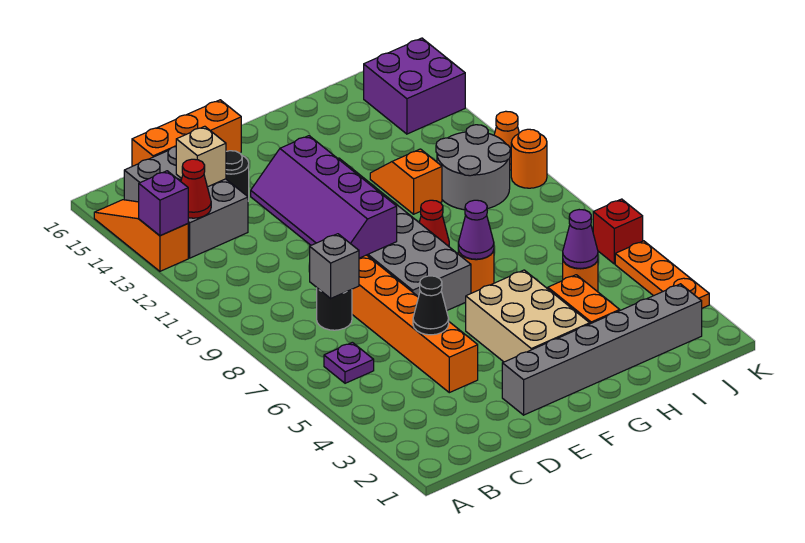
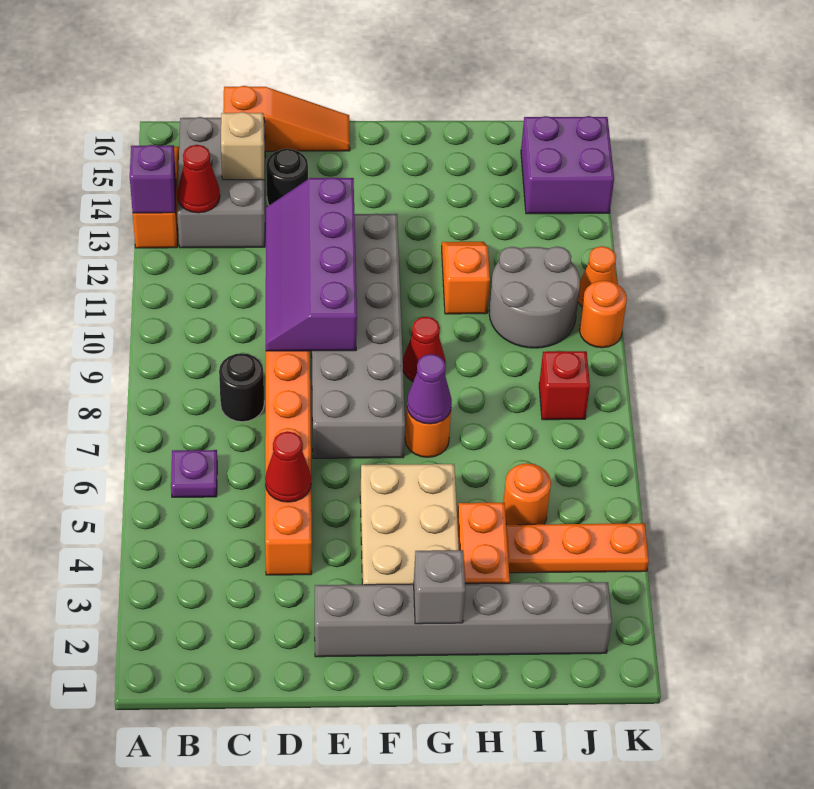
grey brick C8 level 2 -> grey brick G2 level 2
orange brick C16:E16 level 1 -> orange slope C16:E16 level 1 top C
black cone D5 level 2 -> red cone D5 level 2
purple cone I5 level 2 -> none
orange plate K3:K5 level 1 -> orange plate I4:K4 level 1
red brick K6 level 1 -> red brick J8 level 1

